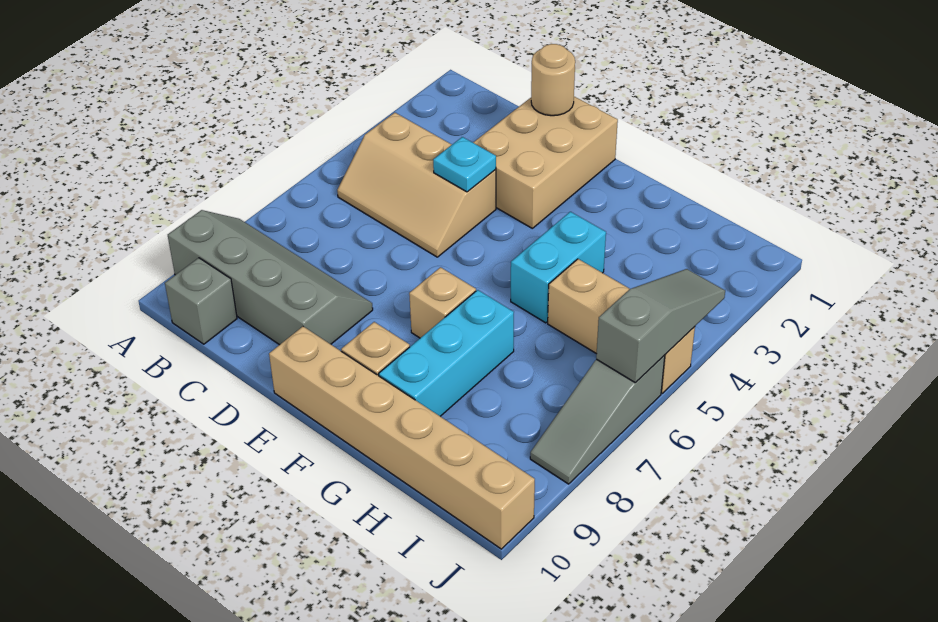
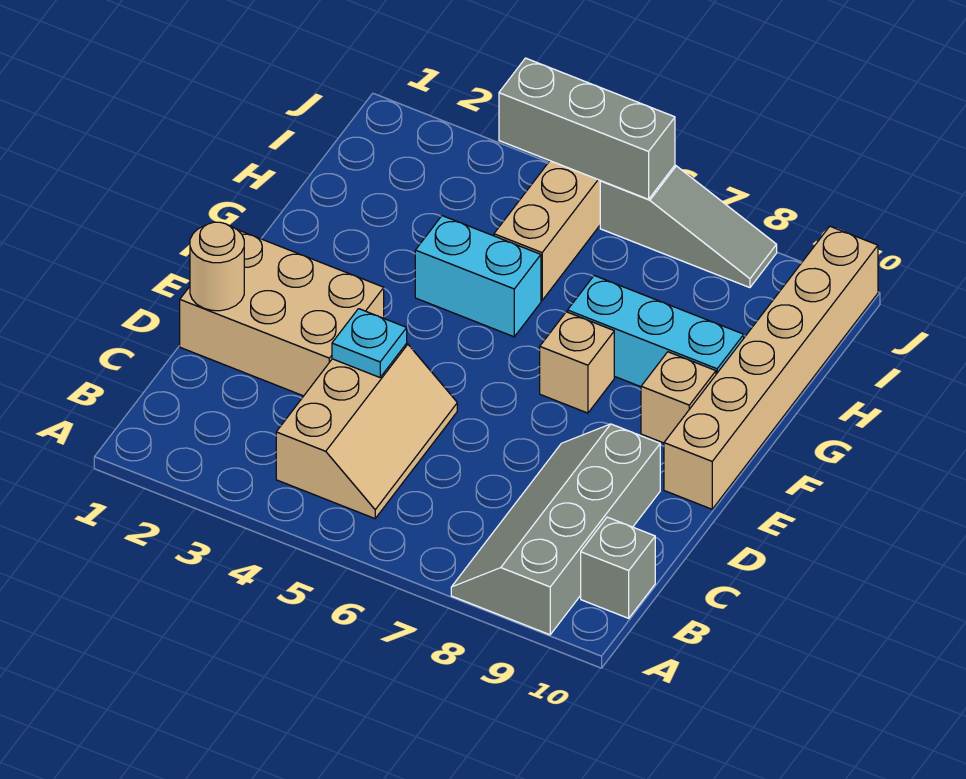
grey slope J4:J6 level 2 top 6 -> grey brick J4:J6 level 2

